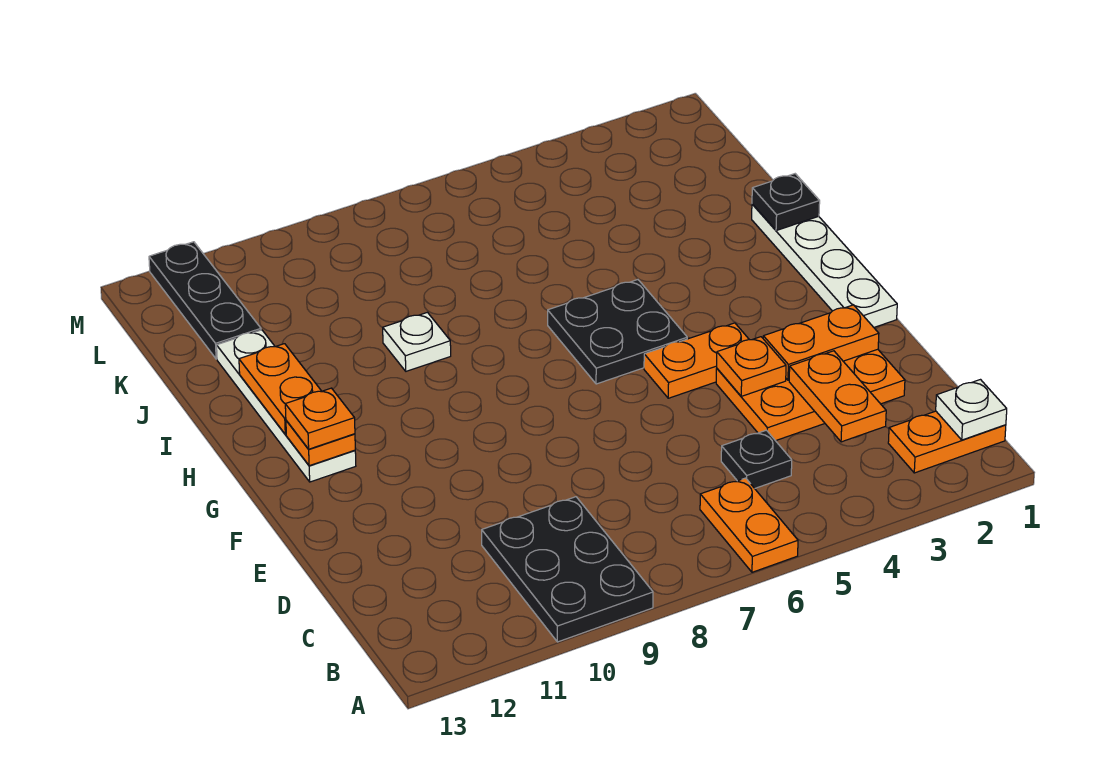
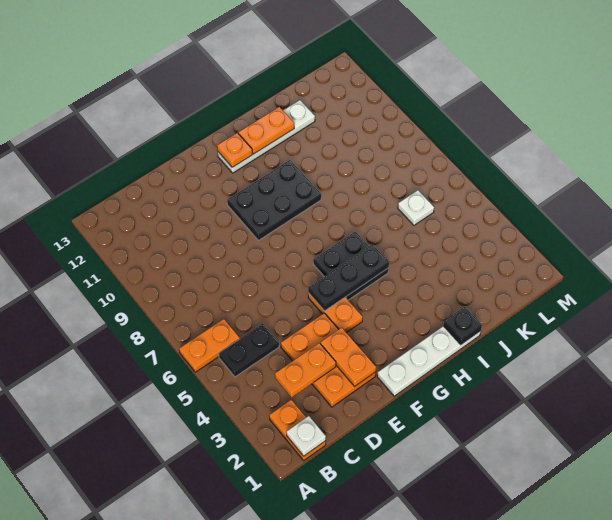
black plate A9:C10 level 1 -> black plate F9:H10 level 1
black plate C5 level 1 -> black plate B5:C5 level 1
orange plate E4 level 2 -> none
orange plate G12 level 3 -> none
white plate I9 level 1 -> white plate K6 level 1
black plate K12:M12 level 1 -> black plate F5:H5 level 2

